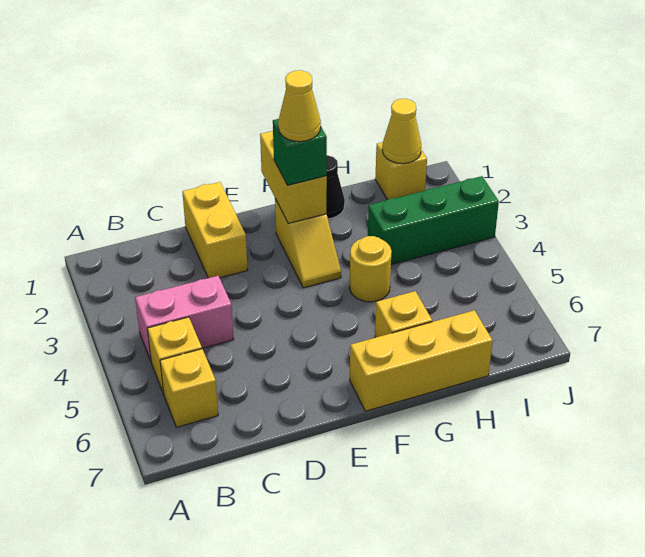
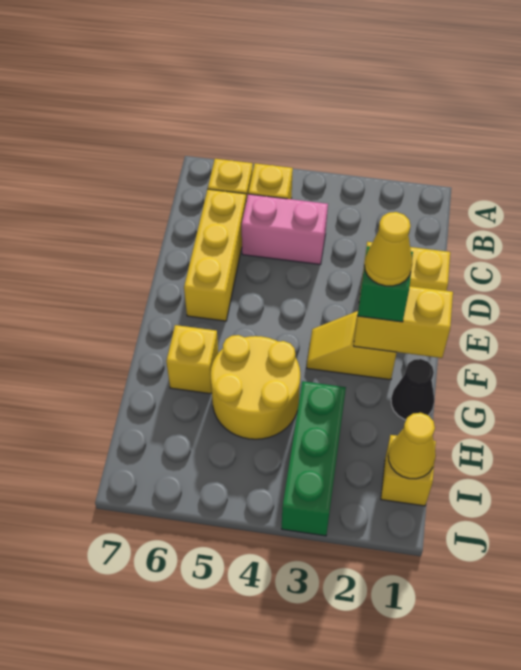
pink brick B4:C4 level 1 -> pink brick C4:C5 level 1
yellow brick F7:H7 level 1 -> yellow brick C6:E6 level 1
yellow round brick G4 level 1 -> yellow round brick G4:H5 level 1

